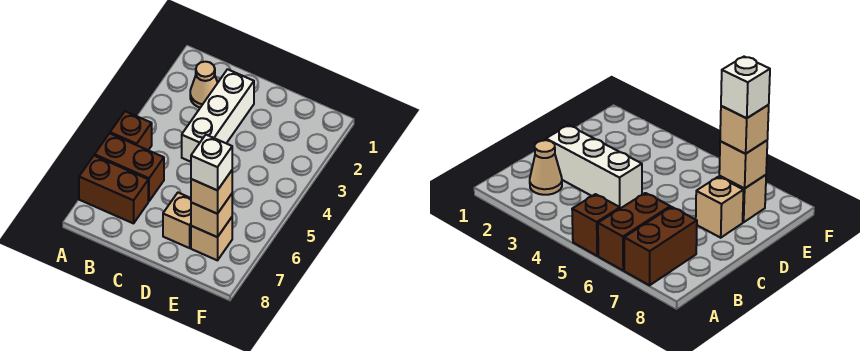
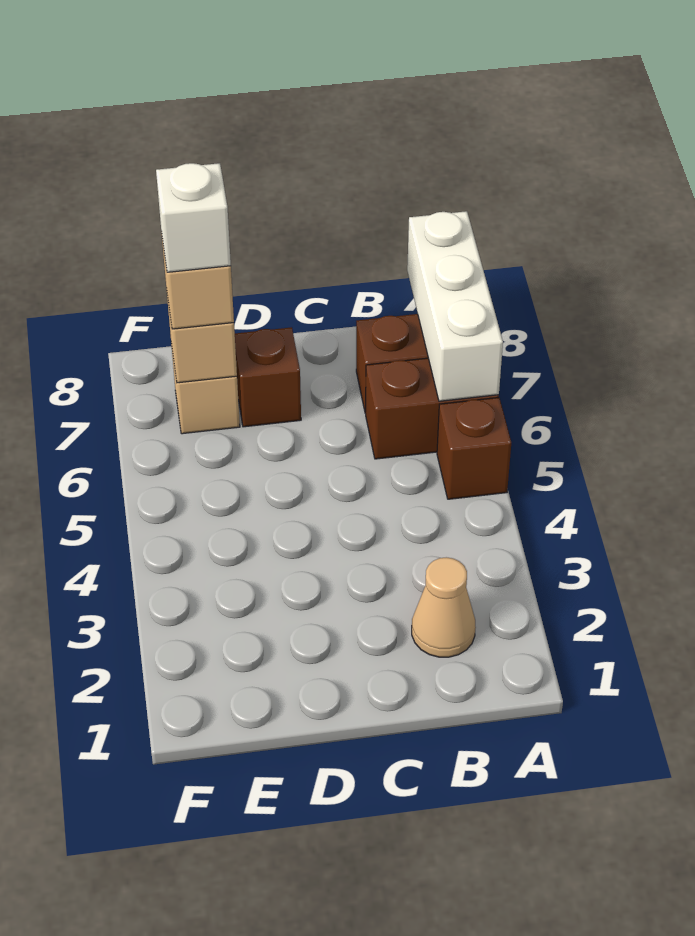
white brick C2:C4 level 1 -> white brick A6:A8 level 2
tan brick D7 level 1 -> brown brick D7 level 1

